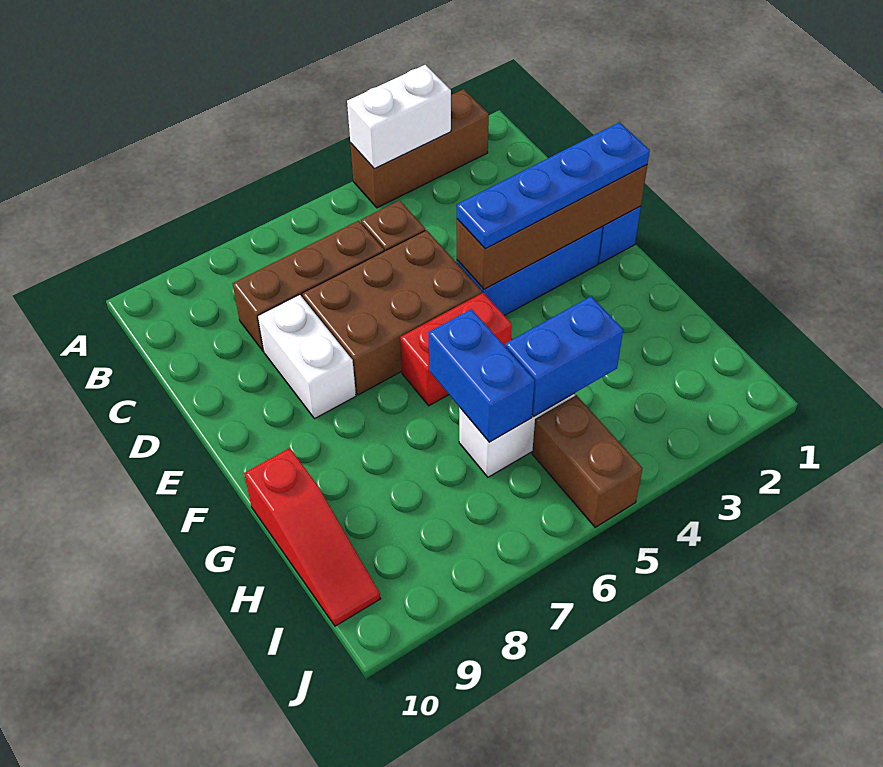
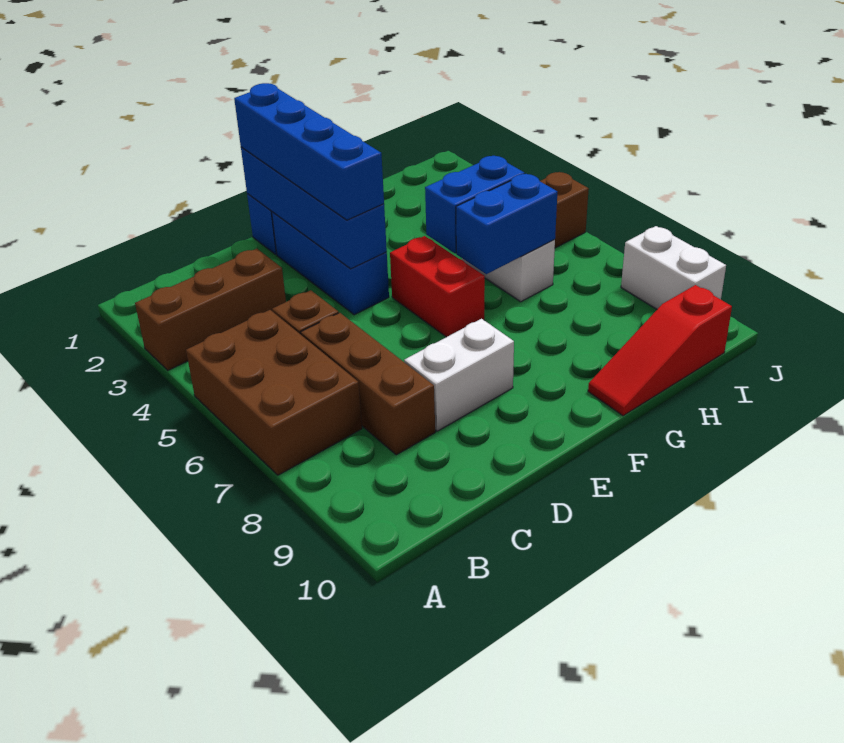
brown brick A2:A4 level 1 -> brown brick A3:C3 level 1
white brick A3:A4 level 2 -> white brick J8:J9 level 1
brown brick D5:E7 level 1 -> brown brick A5:B7 level 1
brown brick E1:E4 level 2 -> blue brick E1:E4 level 2
blue plate E1:E4 level 3 -> blue brick E1:E4 level 3
red slope G10:I10 level 1 top G -> red slope G10:I10 level 1 top I
blue brick H4:H5 level 2 -> blue brick G5:H5 level 2

